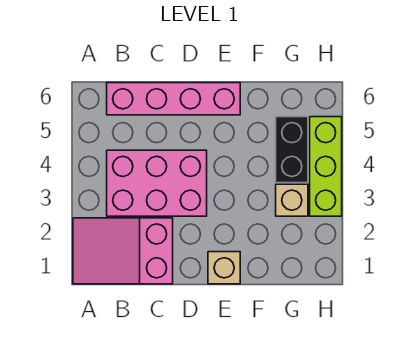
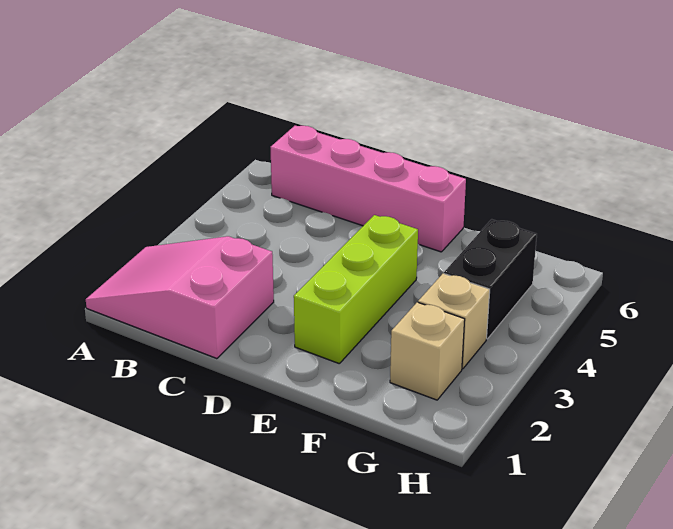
pink brick B3:D4 level 1 -> none
tan brick E1 level 1 -> tan brick G2 level 1
lime brick H3:H5 level 1 -> lime brick E2:E4 level 1

